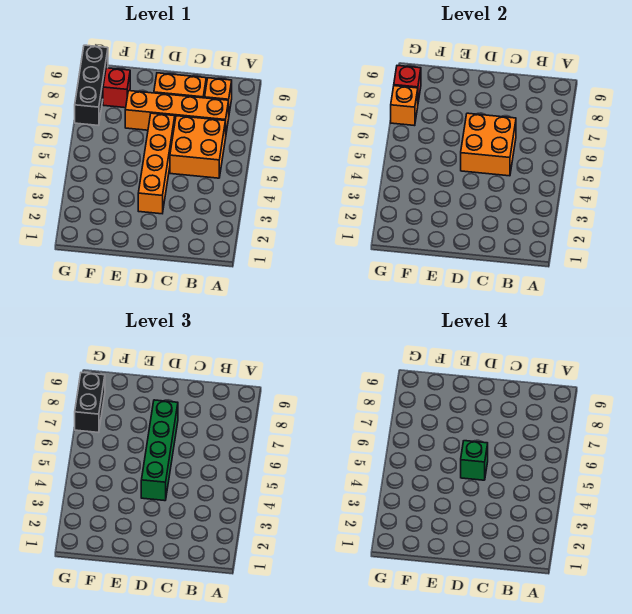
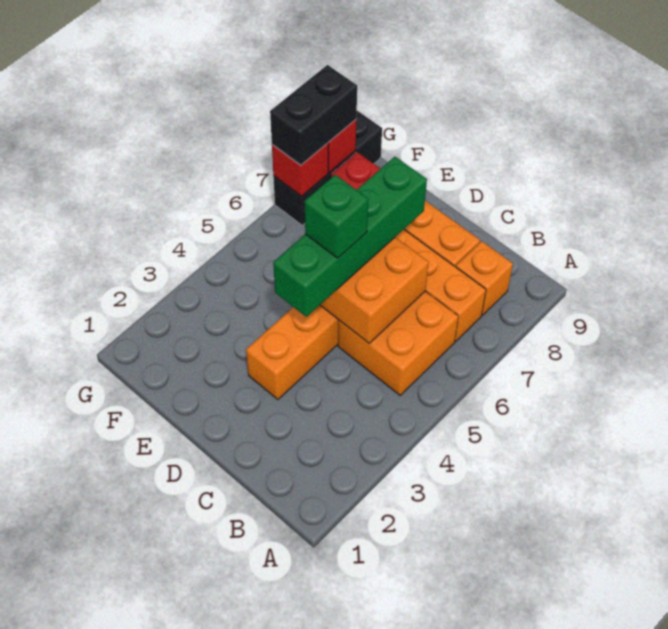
orange brick G7 level 2 -> red brick G7 level 2

